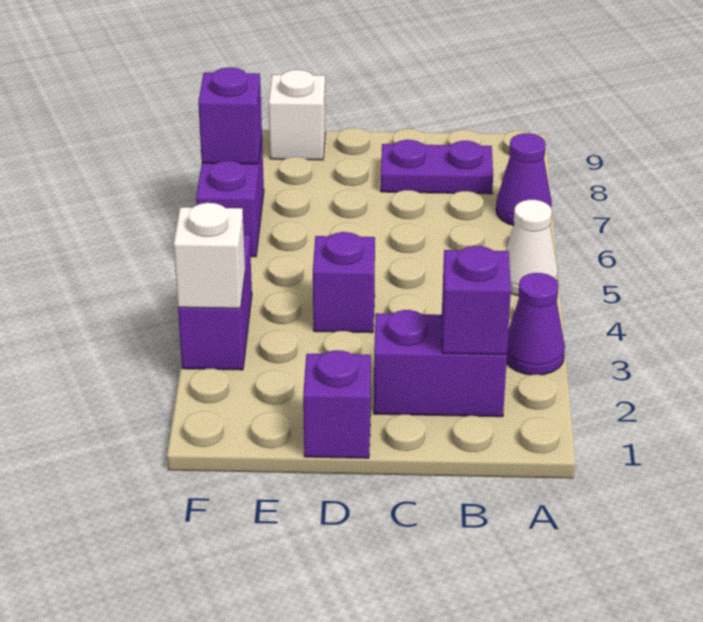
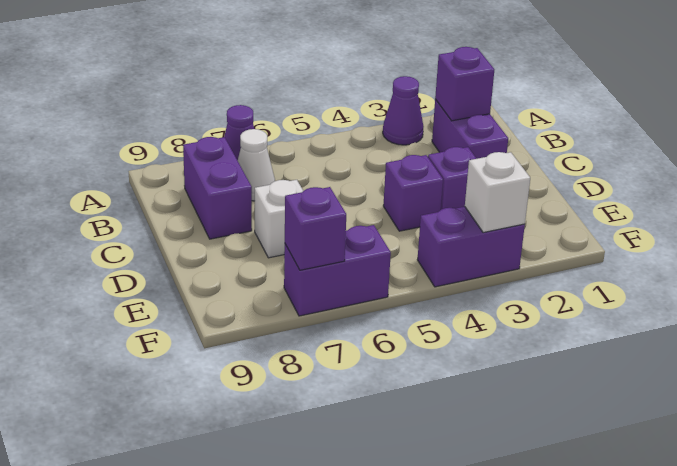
white cone A5 level 1 -> white cone B7 level 1
purple plate B8:C8 level 1 -> purple brick B8:C8 level 1
purple brick D1 level 1 -> purple brick D3 level 1
white brick E9 level 1 -> white brick D7 level 1

